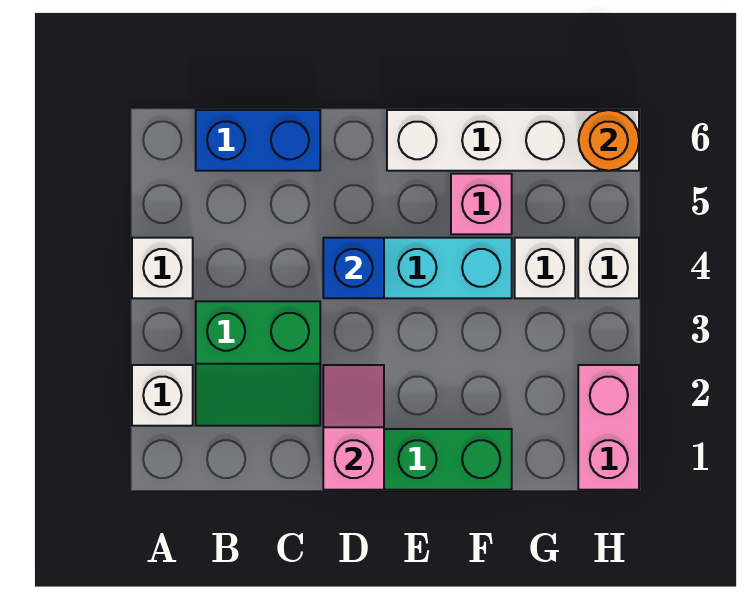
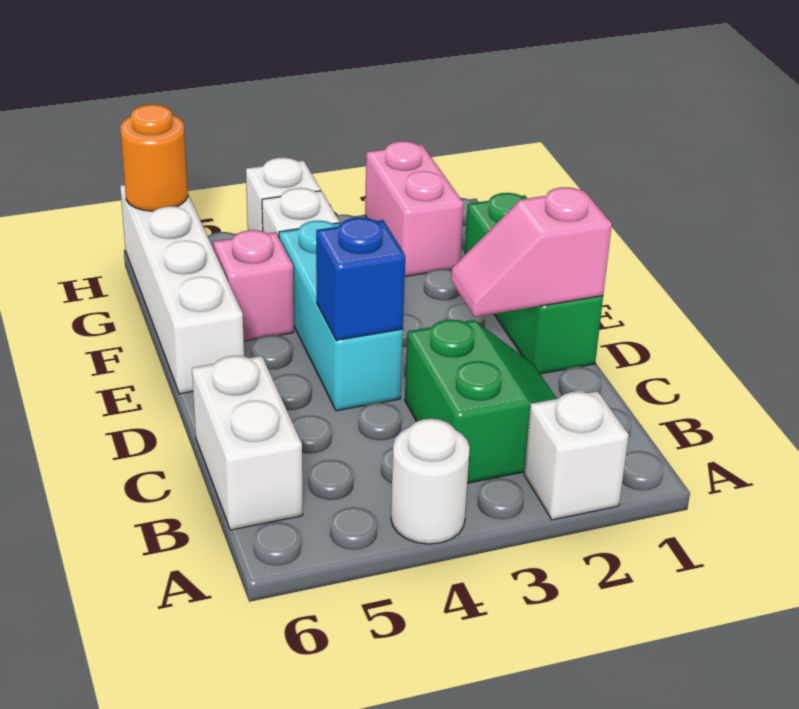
white brick A4 level 1 -> white round brick A4 level 1
blue brick B6:C6 level 1 -> white brick B6:C6 level 1
pink brick H1:H2 level 1 -> pink brick G2:H2 level 1

